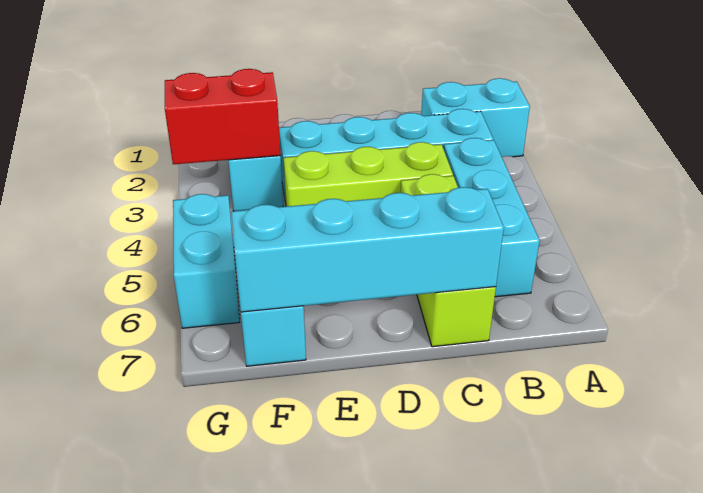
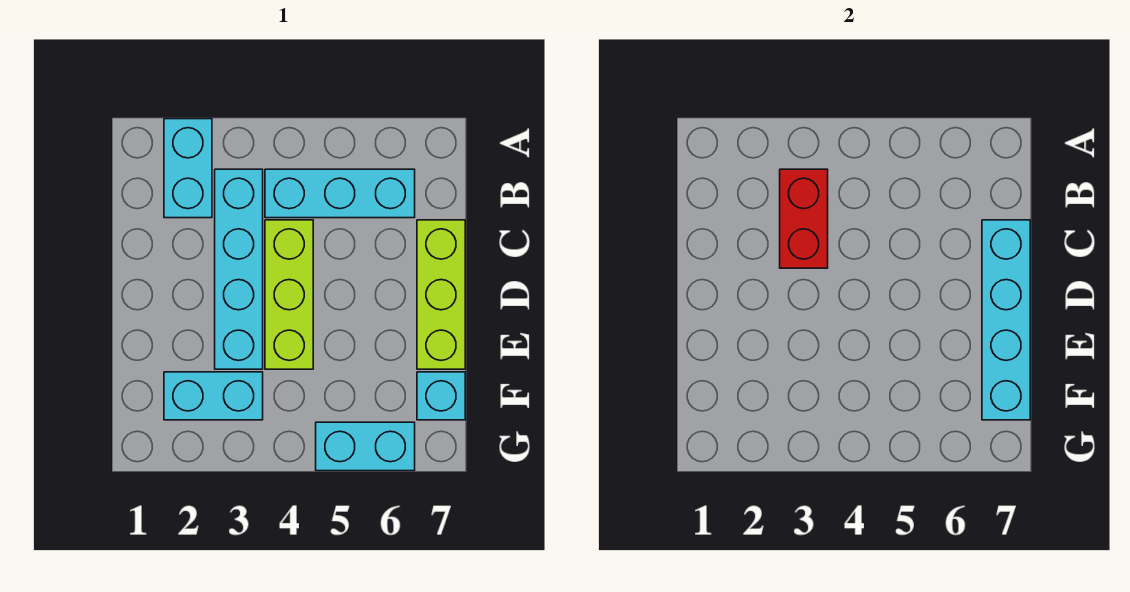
lime brick C5:C7 level 1 -> lime brick C7:E7 level 1
red brick F3:G3 level 2 -> red brick B3:C3 level 2

